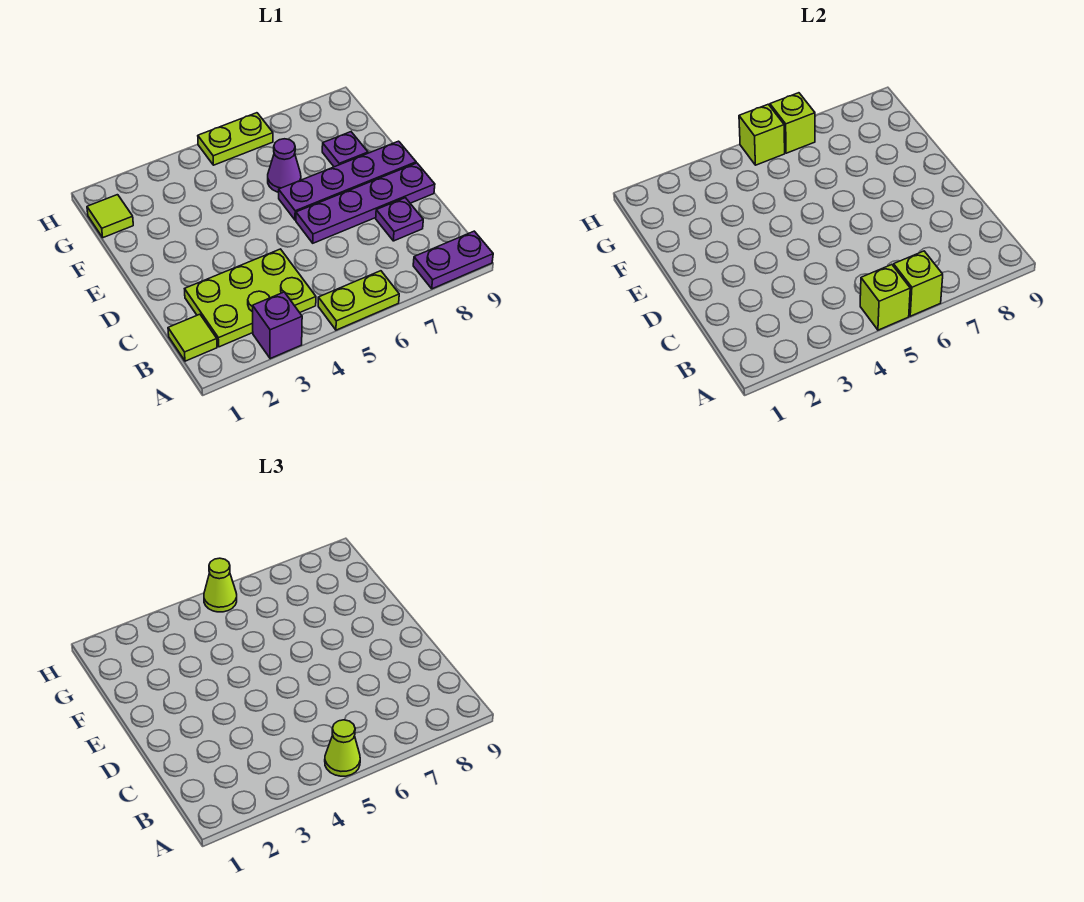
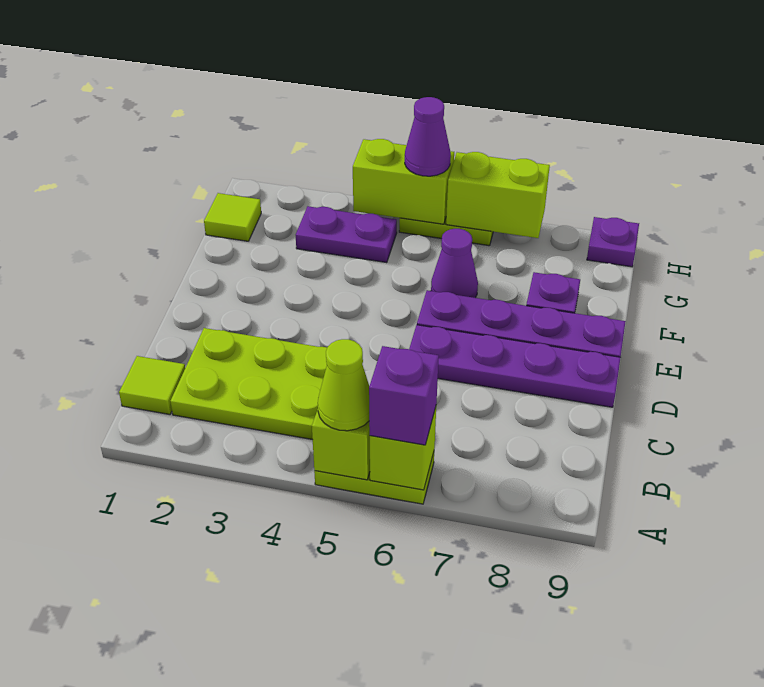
purple brick A3 level 1 -> purple brick A6 level 3
purple plate A8:A9 level 1 -> purple plate G3:G4 level 1
purple plate C8 level 1 -> purple plate H9 level 1
lime brick H5 level 2 -> lime brick H4:H5 level 2
lime cone H5 level 3 -> purple cone H5 level 3
lime brick H6 level 2 -> lime brick H6:H7 level 2

